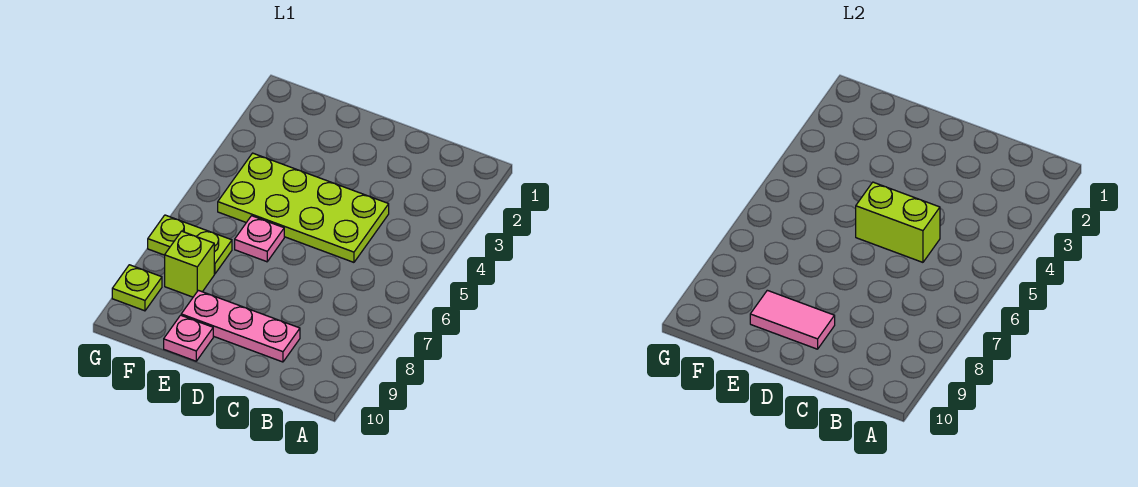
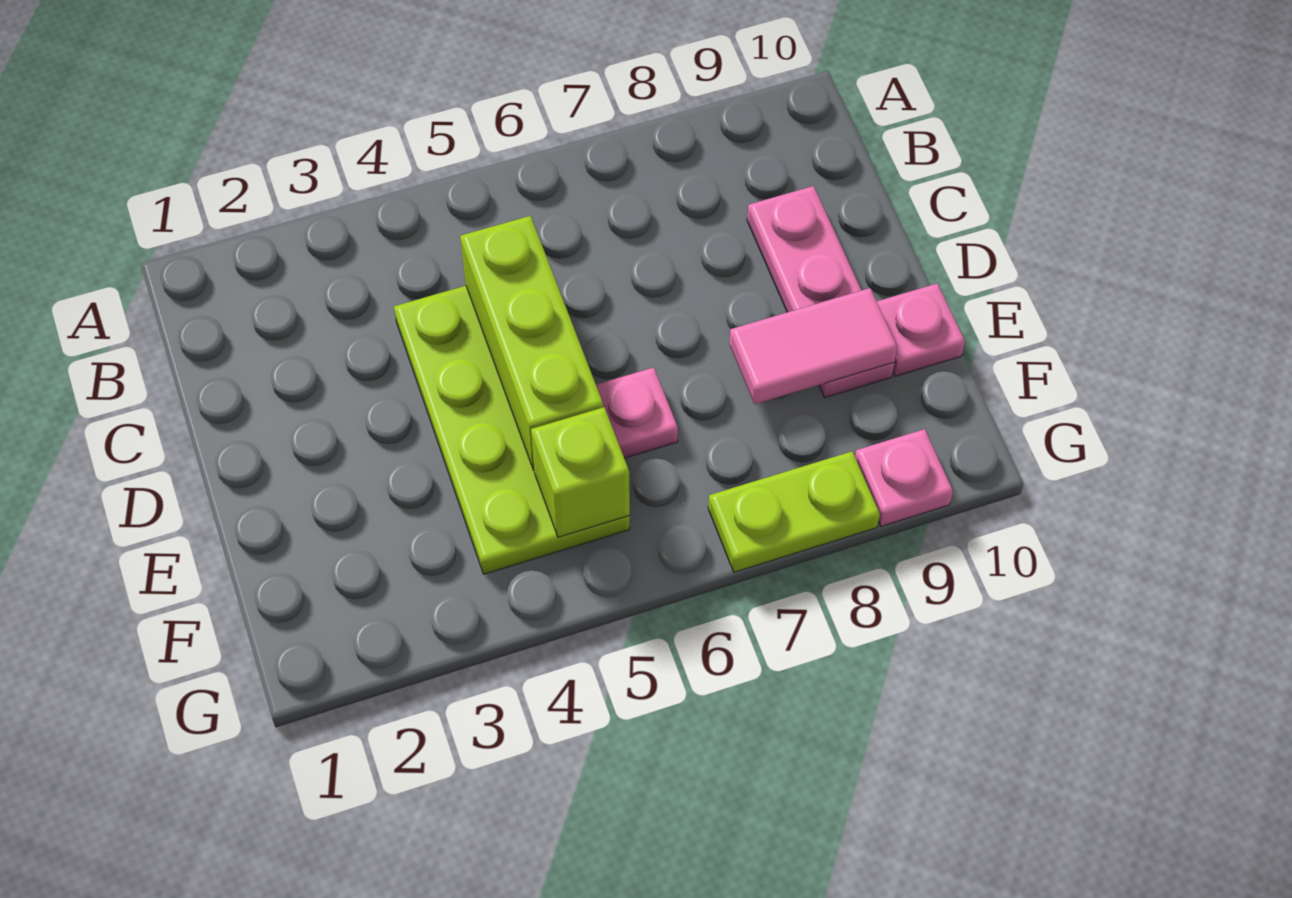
lime brick C5:D5 level 2 -> lime brick C5:E5 level 2
pink tile D9:E9 level 2 -> pink tile E8:E9 level 2
lime plate F7:G7 level 1 -> lime plate G7:G8 level 1
lime brick F8 level 1 -> lime brick F5 level 2
lime plate G9 level 1 -> pink plate G9 level 1

